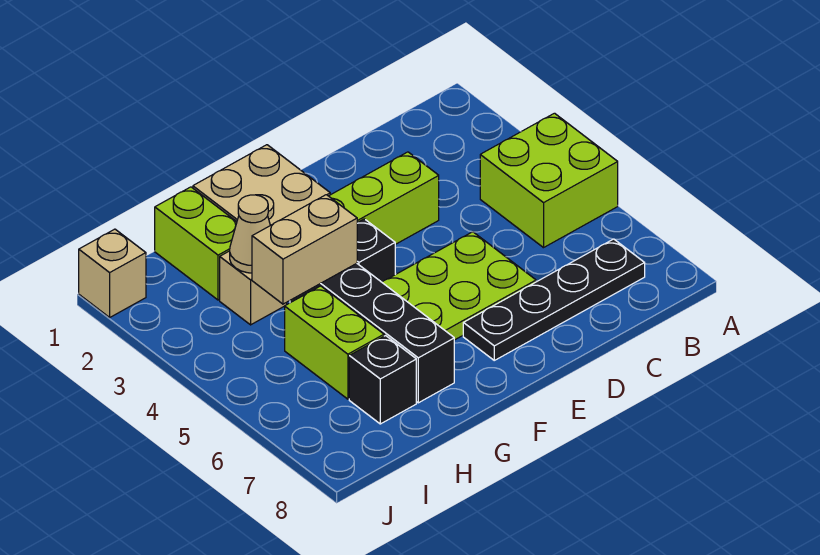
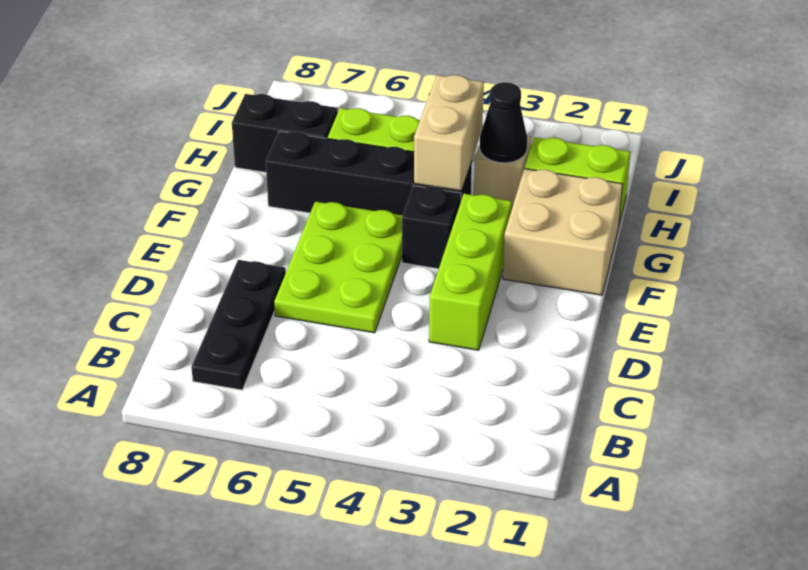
lime brick A4:B5 level 1 -> none
black plate B7:E7 level 1 -> black plate B7:D7 level 1
tan cone H3 level 2 -> black cone H3 level 2
black brick H7 level 1 -> black brick H7:H8 level 1
tan brick J1 level 1 -> none

